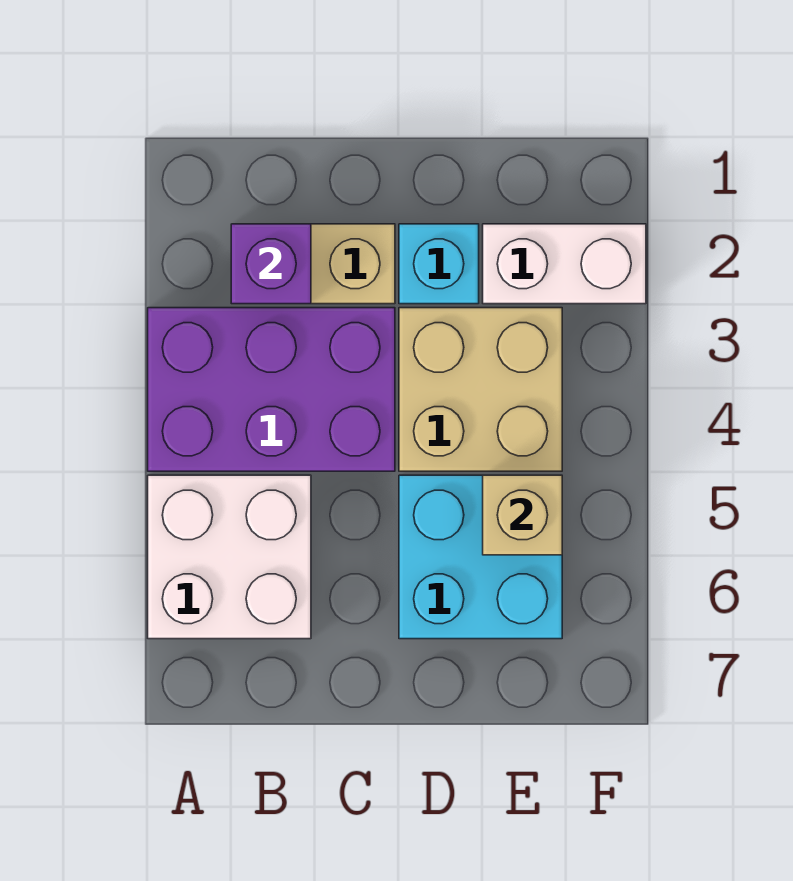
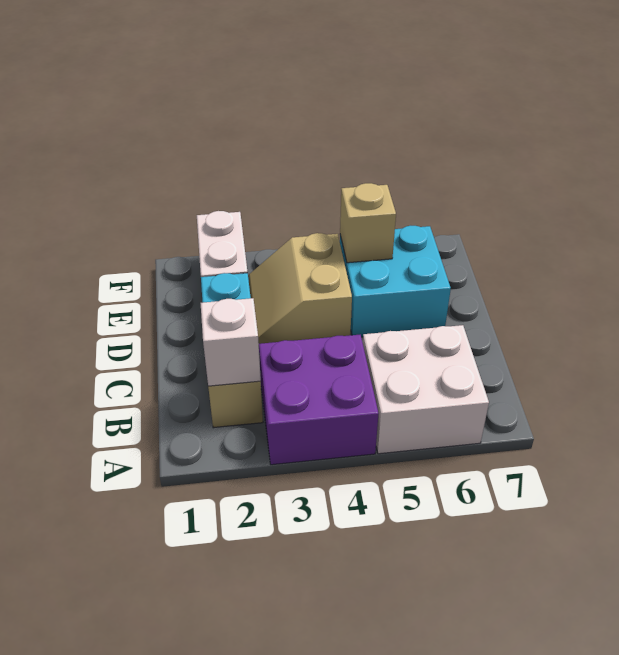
purple brick A3:C4 level 1 -> purple brick A3:B4 level 1
purple brick B2 level 2 -> white brick B2 level 2
tan brick D3:E4 level 1 -> tan slope D3:E4 level 1 top 4

